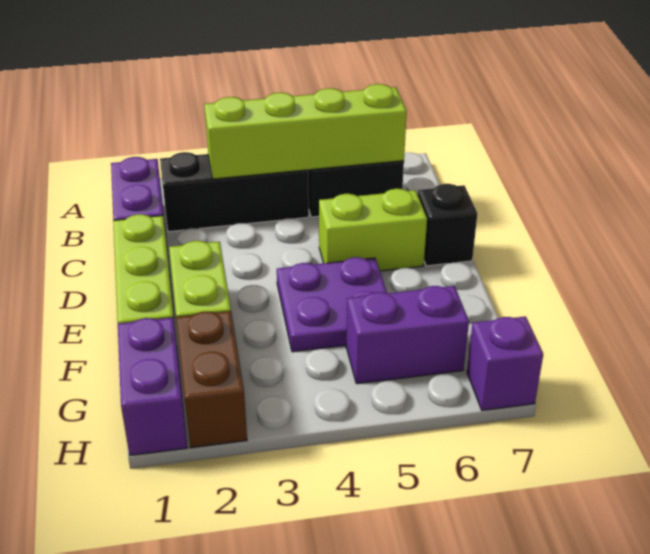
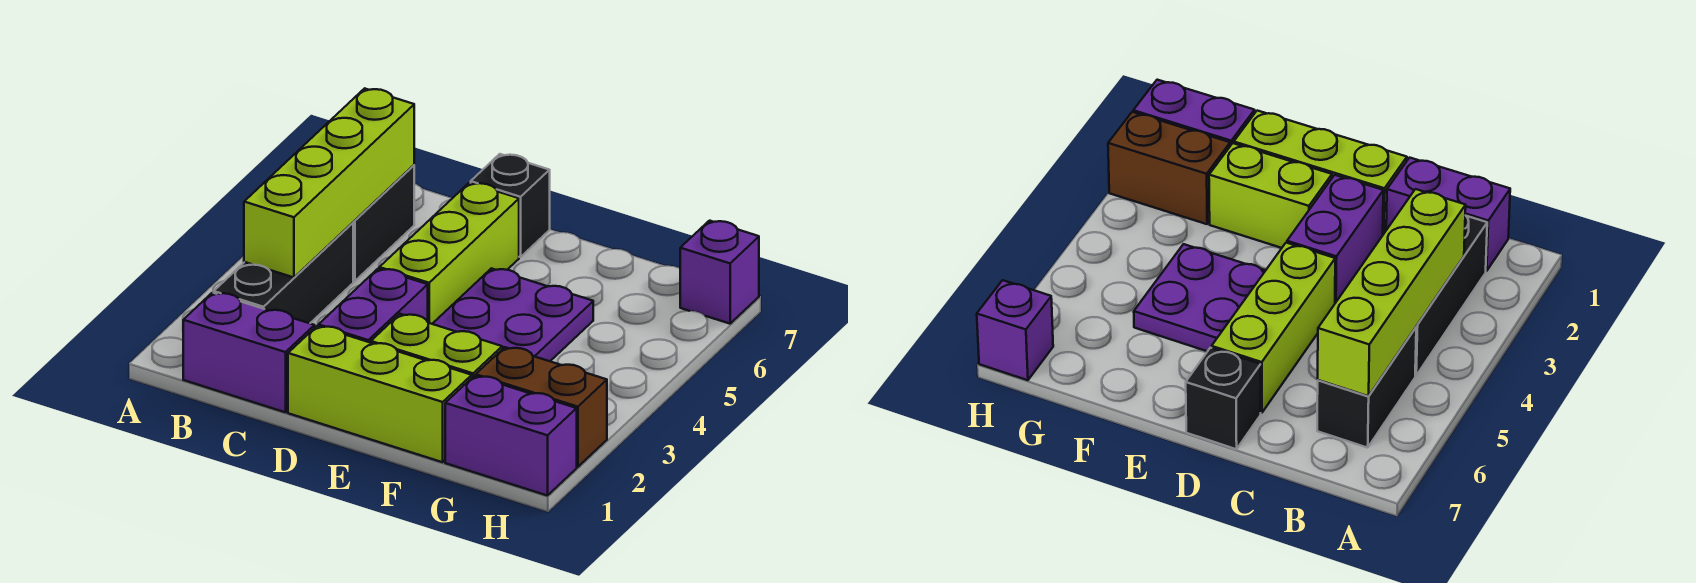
lime brick D5:D6 level 1 -> lime brick D4:D6 level 1
purple brick G5:G6 level 1 -> purple brick D2:D3 level 1

